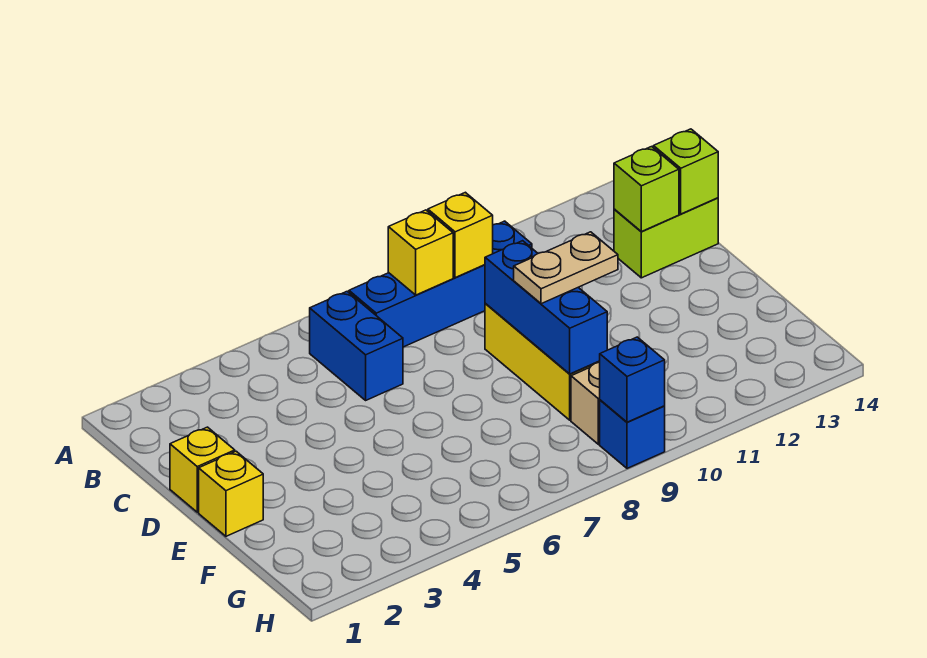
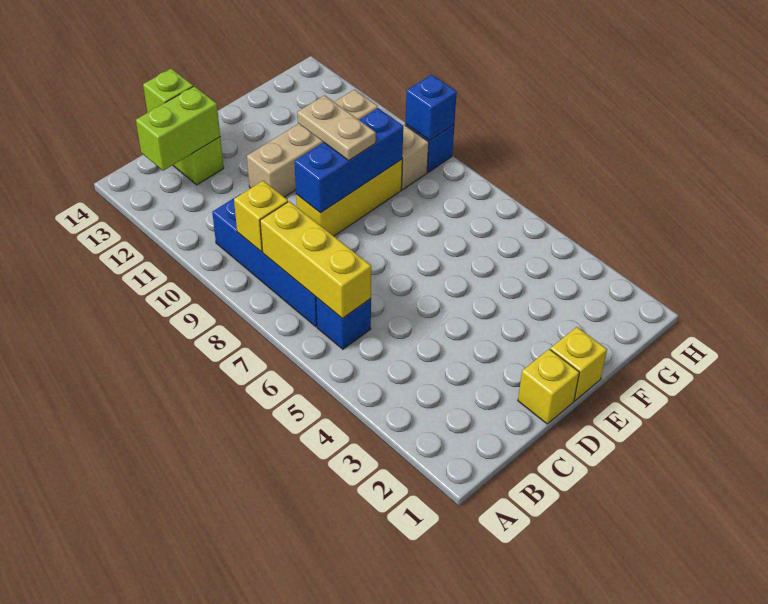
blue brick B6:C6 level 1 -> blue brick B6 level 1
yellow brick B8 level 2 -> yellow brick B6:B8 level 2
lime brick C13 level 2 -> lime brick B13:C13 level 2
none -> tan brick D11:G11 level 1

